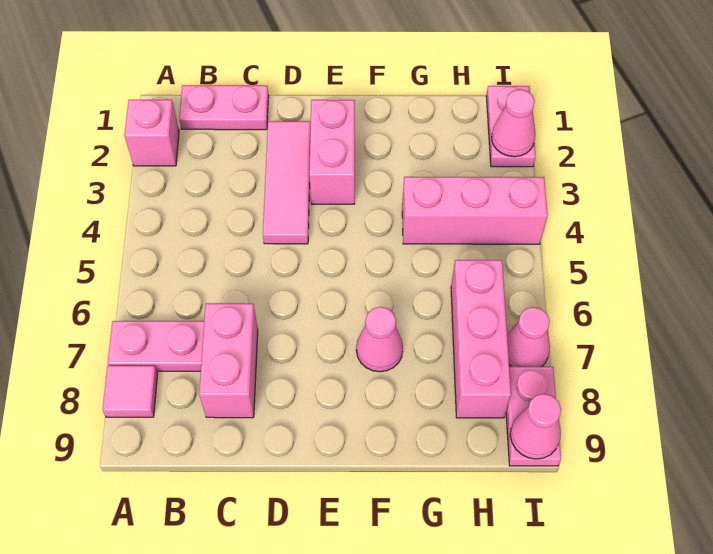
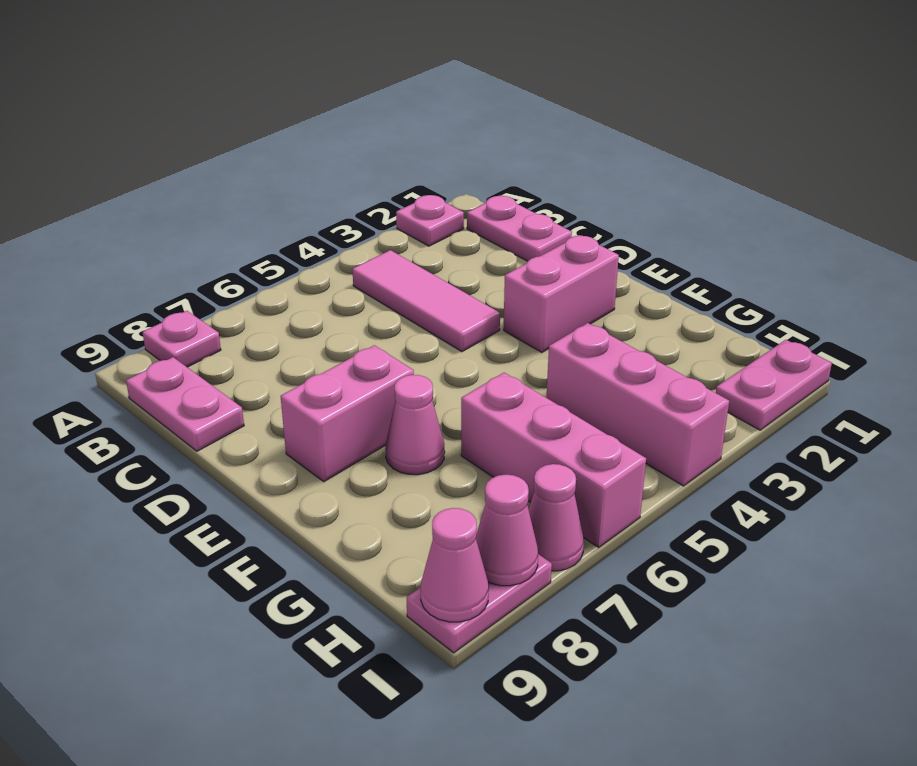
pink brick A2 level 1 -> pink plate A2 level 1
pink plate A7:B7 level 1 -> pink plate B9:C9 level 1
pink tile A8 level 1 -> pink plate A8 level 1
pink brick C7:C8 level 1 -> pink brick E7:E8 level 1
pink tile D2:D4 level 1 -> pink tile B4:D4 level 1
pink brick H6:H8 level 1 -> pink brick G6:I6 level 1
pink cone I2 level 2 -> pink cone I8 level 2

